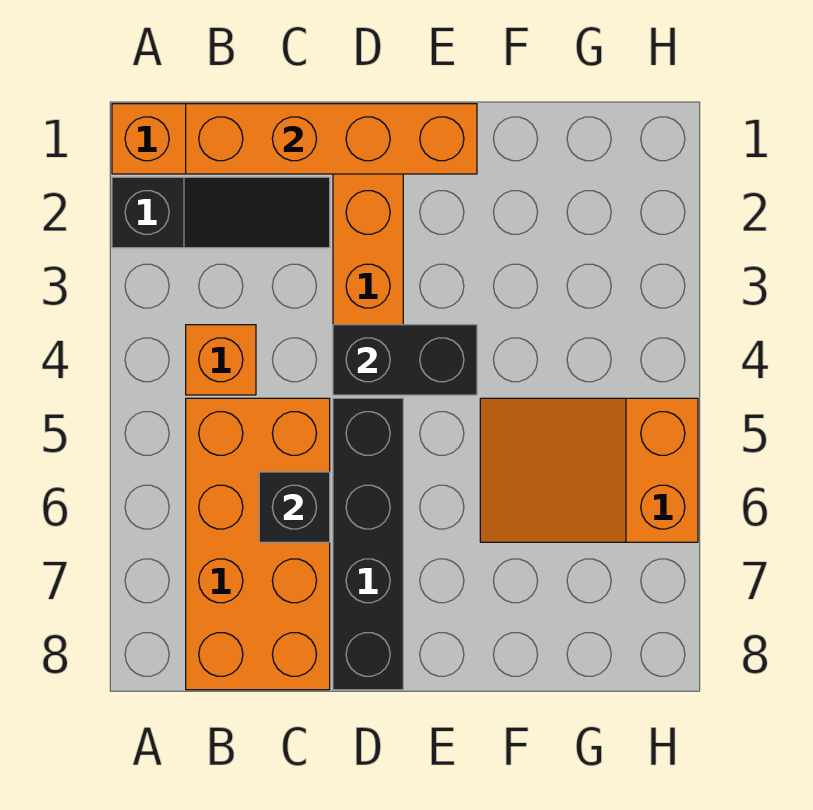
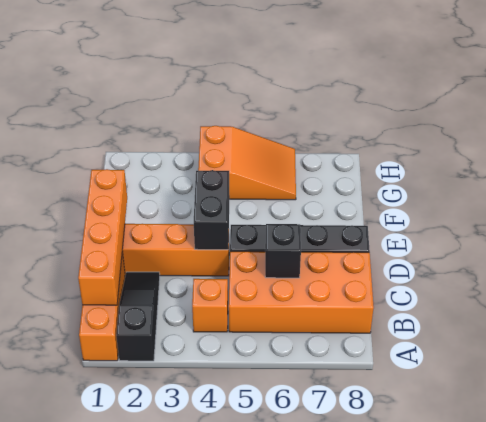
orange slope F5:H6 level 1 top H -> orange slope G4:H6 level 1 top 4

